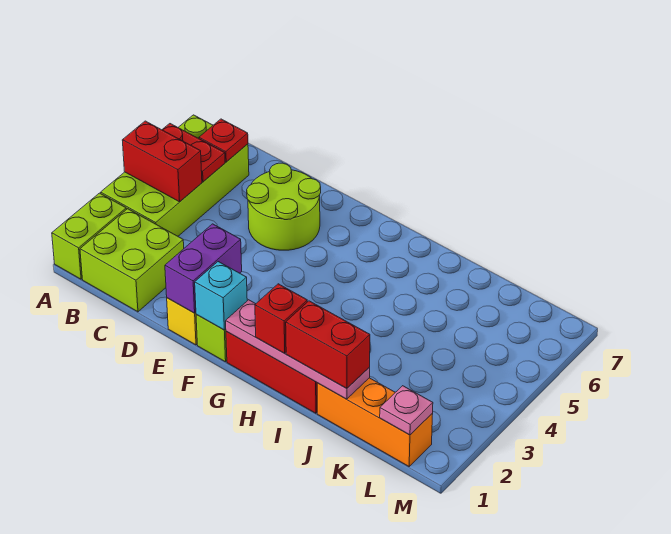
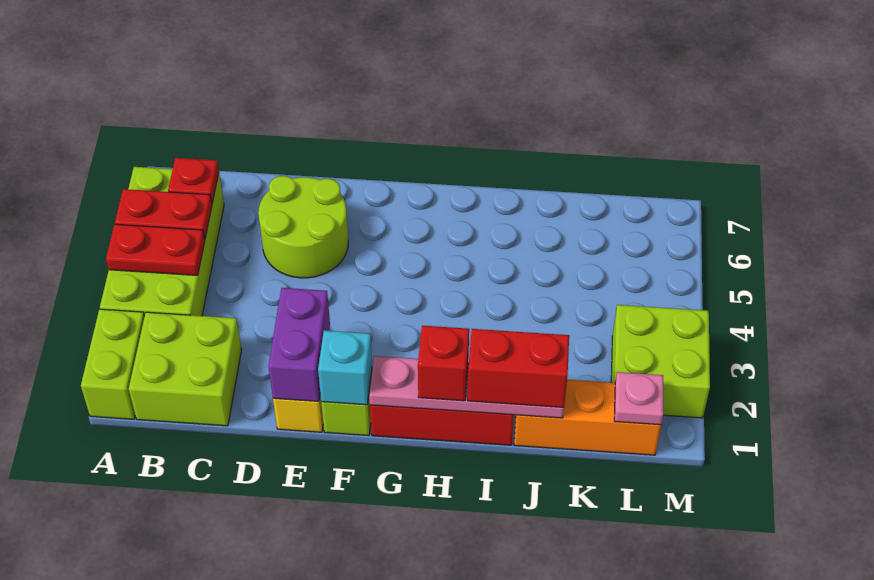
red brick A4:B4 level 2 -> red plate A4:B4 level 2
none -> lime brick L2:M3 level 1

